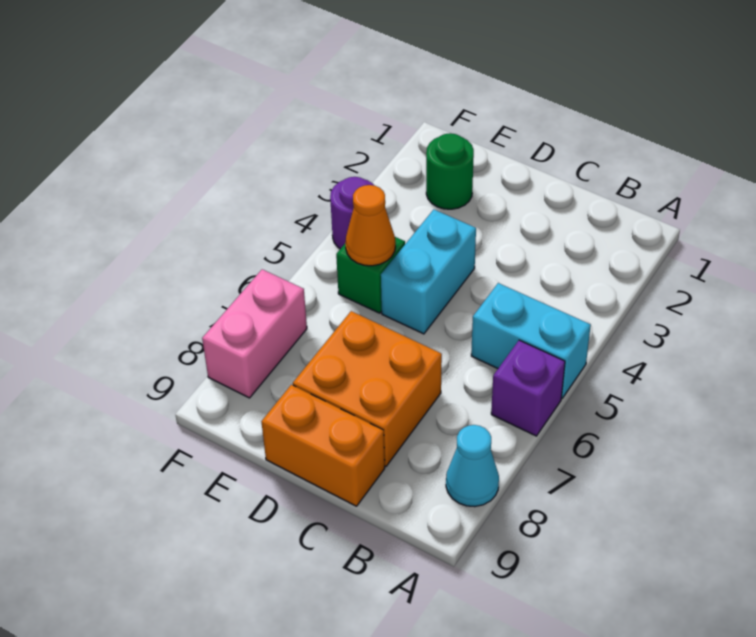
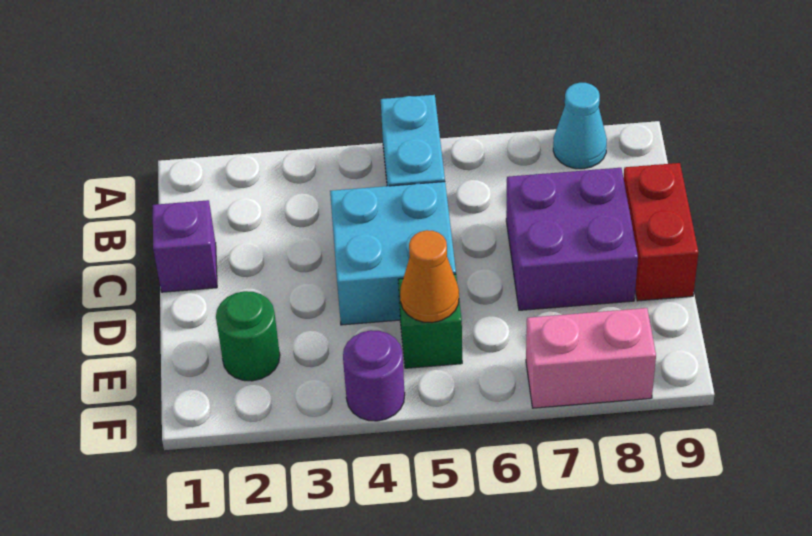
purple brick A6 level 1 -> purple brick C1 level 1
orange brick C7:D8 level 1 -> purple brick C7:D8 level 1
orange brick C9:D9 level 1 -> red brick C9:D9 level 1
cyan brick D4:D5 level 1 -> cyan brick C4:D5 level 1

